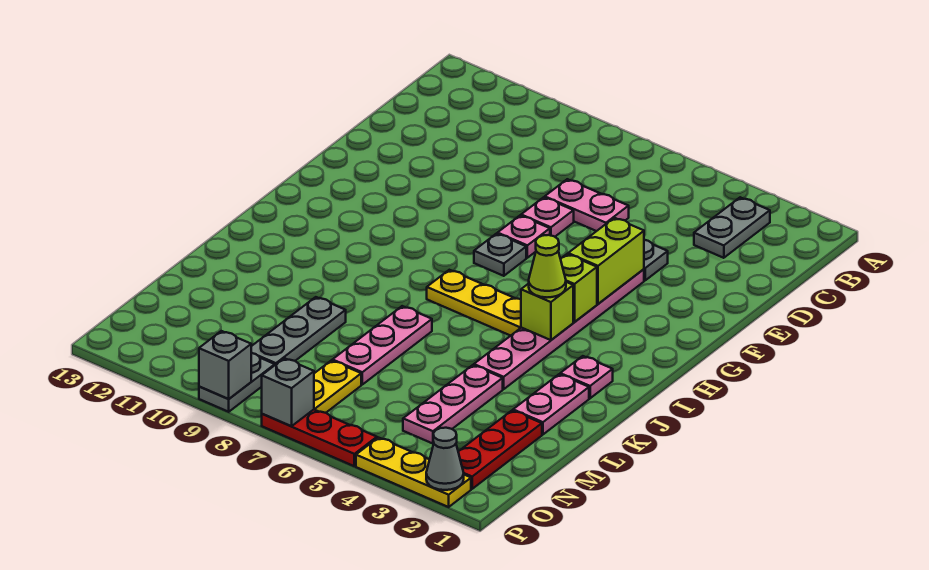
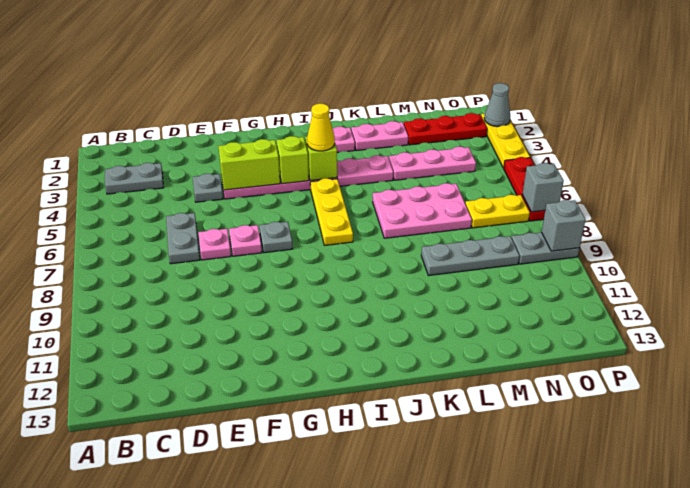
pink plate D6:D7 level 1 -> grey plate D6:D7 level 1
lime cone I4 level 3 -> yellow cone I4 level 3
pink plate K7:M7 level 1 -> pink plate K6:M7 level 1

